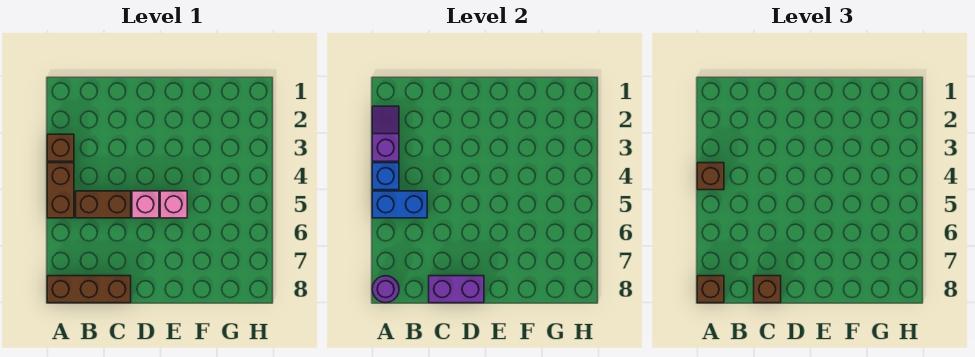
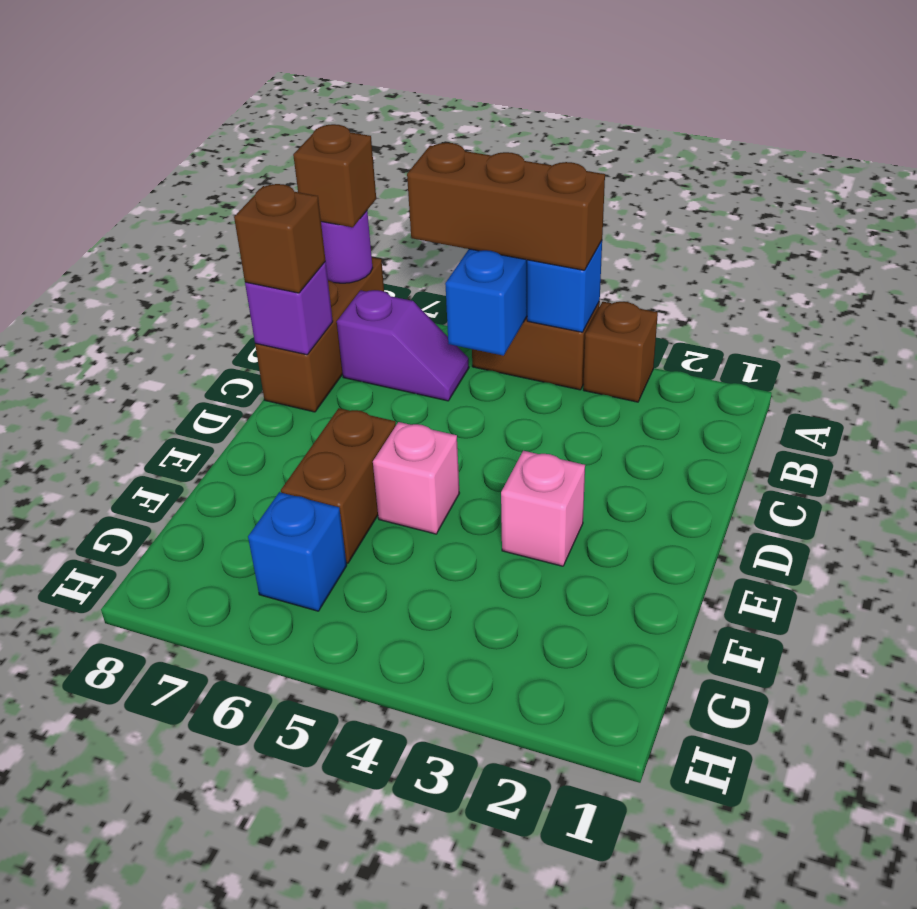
purple slope A2:A3 level 2 top 3 -> purple slope B6:B7 level 1 top 7
brown brick A4 level 3 -> brown brick A4:A6 level 3
brown brick B5:C5 level 1 -> brown brick E6:F6 level 1
purple brick C8:D8 level 2 -> purple brick C8 level 2
pink brick D5 level 1 -> pink brick E3 level 1
none -> blue brick G6 level 1

